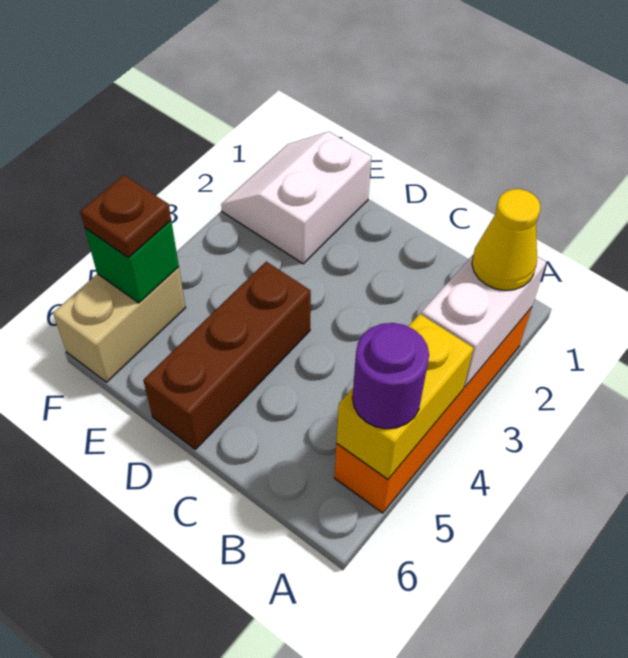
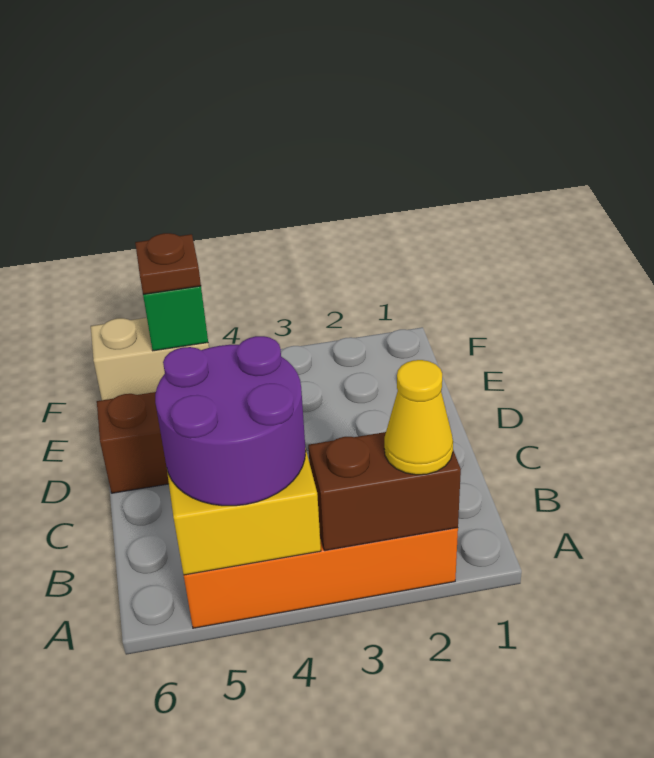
white brick A2:A3 level 2 -> brown brick A2:A3 level 2
purple round brick A5 level 3 -> purple round brick A4:B5 level 3
white slope E1:F2 level 1 top E -> none

